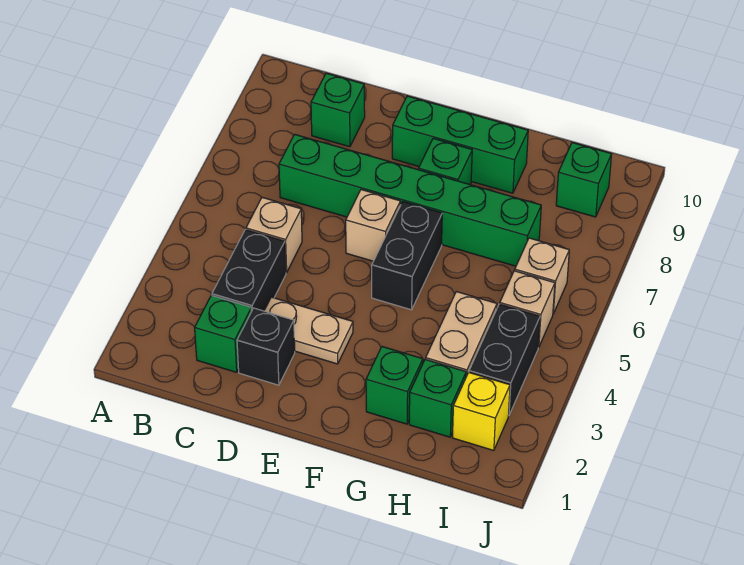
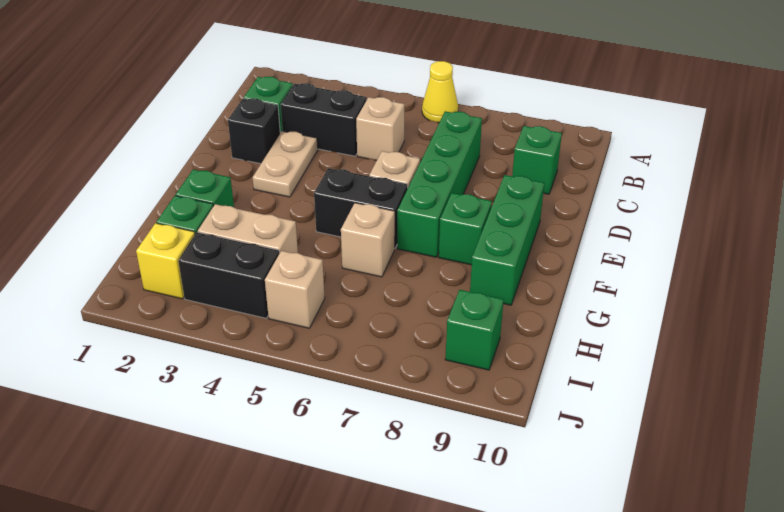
none -> yellow cone A6 level 1
green brick C7:H7 level 1 -> green brick C7:F7 level 1
tan brick I6 level 1 -> tan brick G6 level 1

